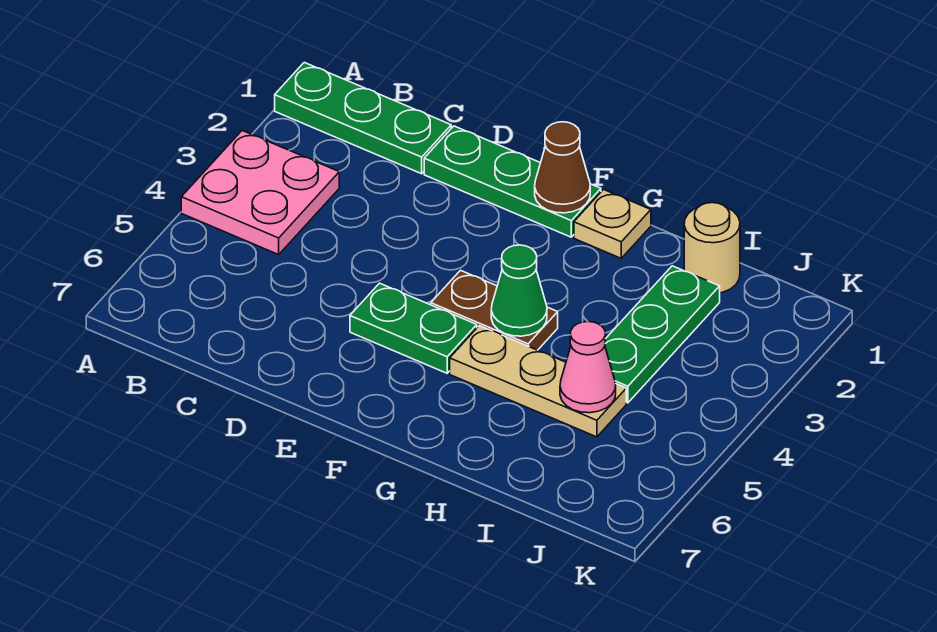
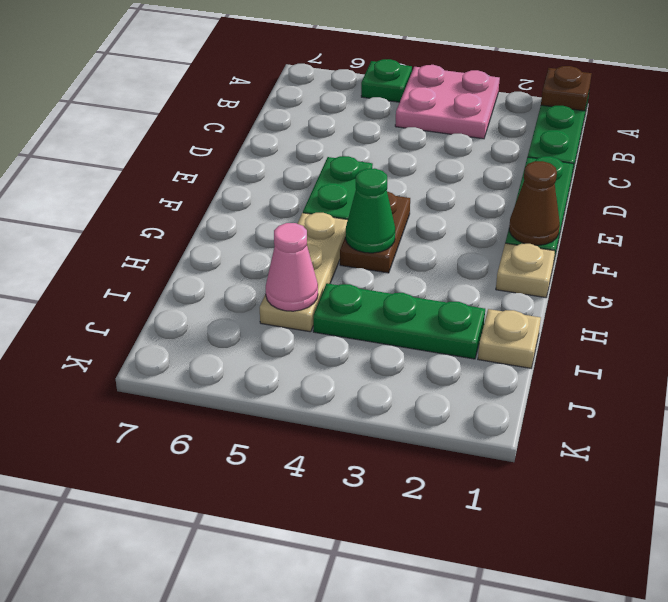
none -> brown plate A1 level 2
none -> green plate A5 level 1
tan round brick I1 level 1 -> tan plate I1 level 1

